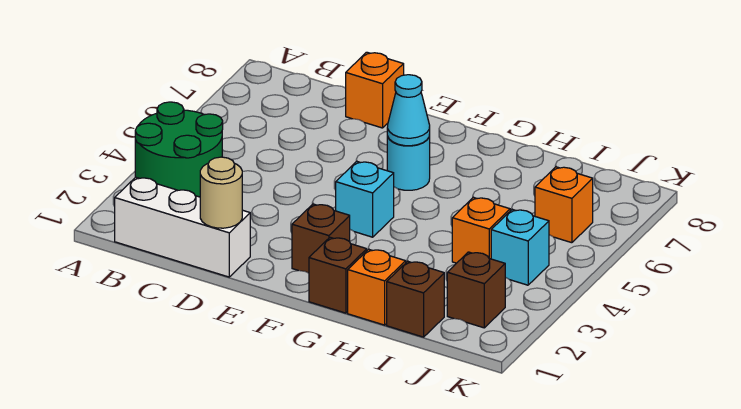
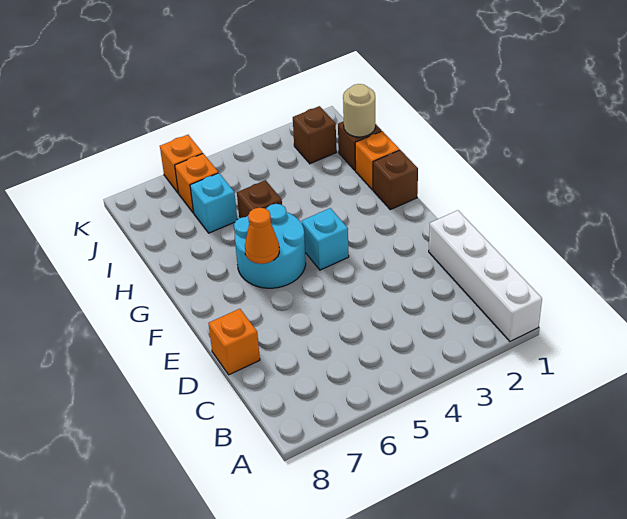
green round brick A3:B4 level 1 -> none
white brick B1:D1 level 1 -> white brick A1:D1 level 1
tan round brick D1 level 2 -> tan round brick I1 level 2
brown brick F2 level 1 -> brown brick H5 level 1
cyan round brick F6 level 1 -> cyan round brick F5:G6 level 1
cyan cone F6 level 2 -> orange cone F6 level 2
orange brick I4 level 1 -> orange brick K6 level 1
cyan brick J4 level 1 -> cyan brick I6 level 1

